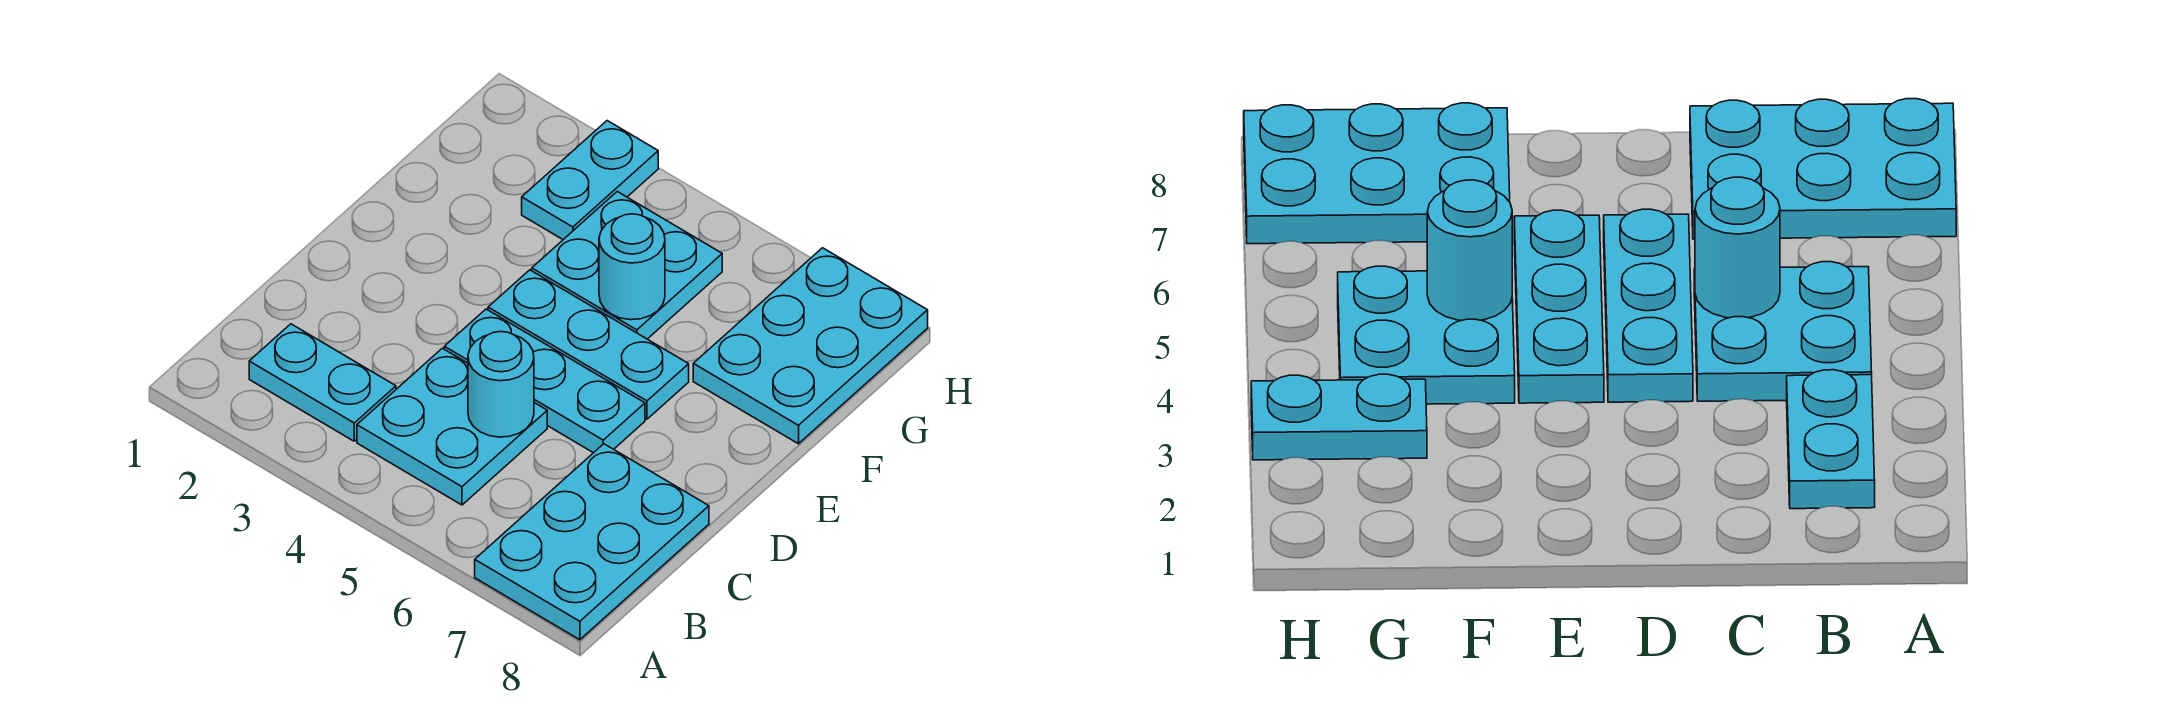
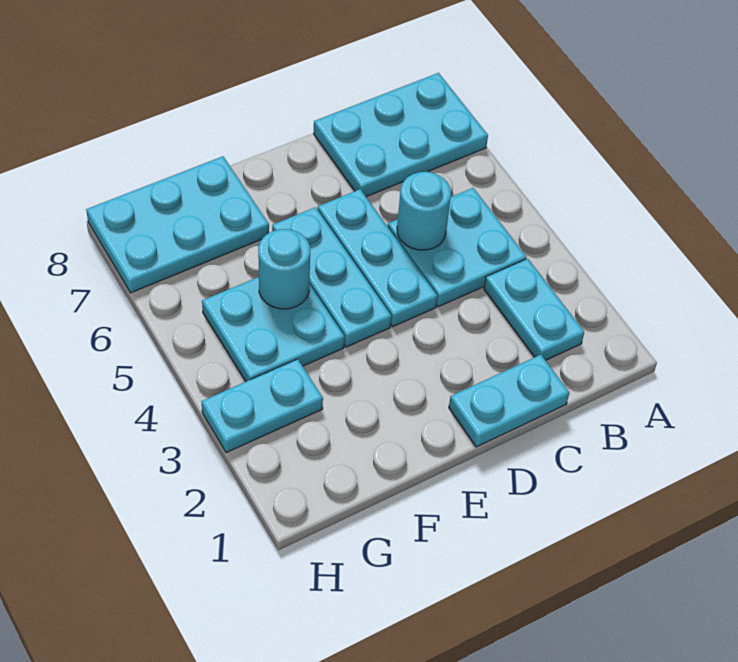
none -> cyan plate C1:D1 level 1

